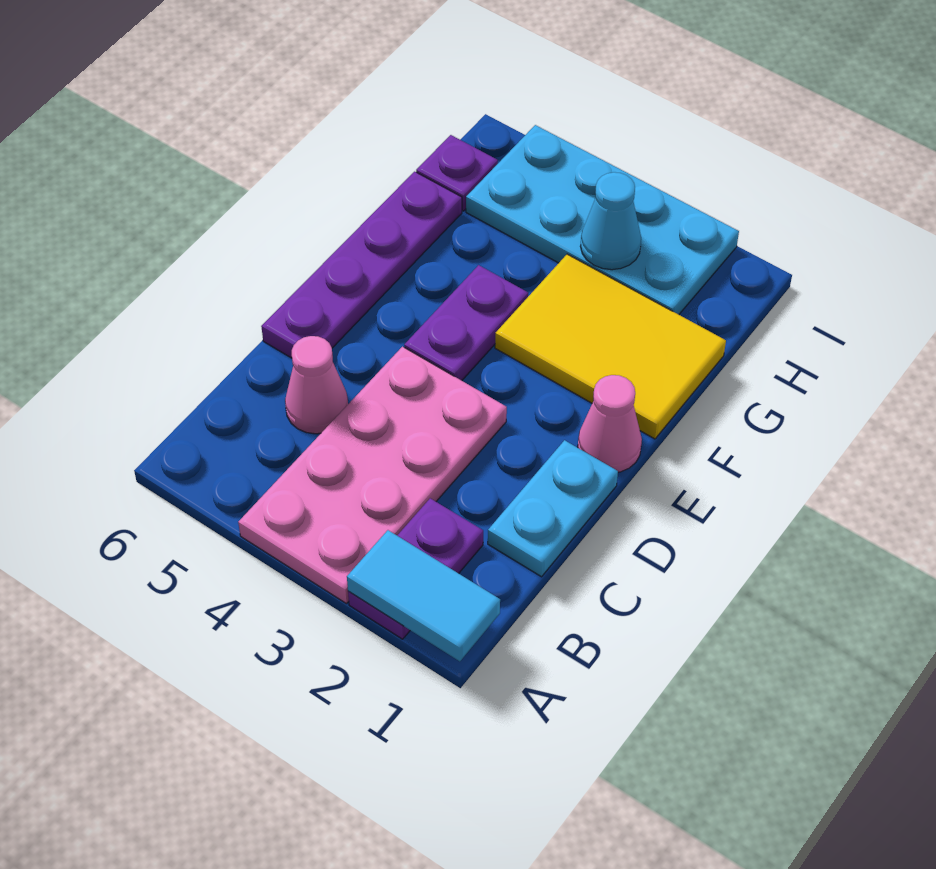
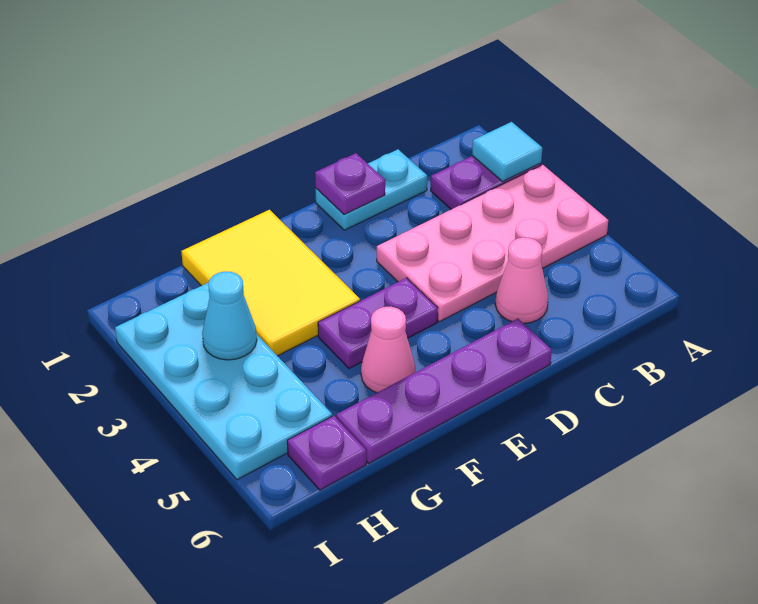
cyan tile A1:A2 level 2 -> cyan tile A2 level 2
none -> purple plate D1 level 2
pink cone E1 level 1 -> pink cone F5 level 1

